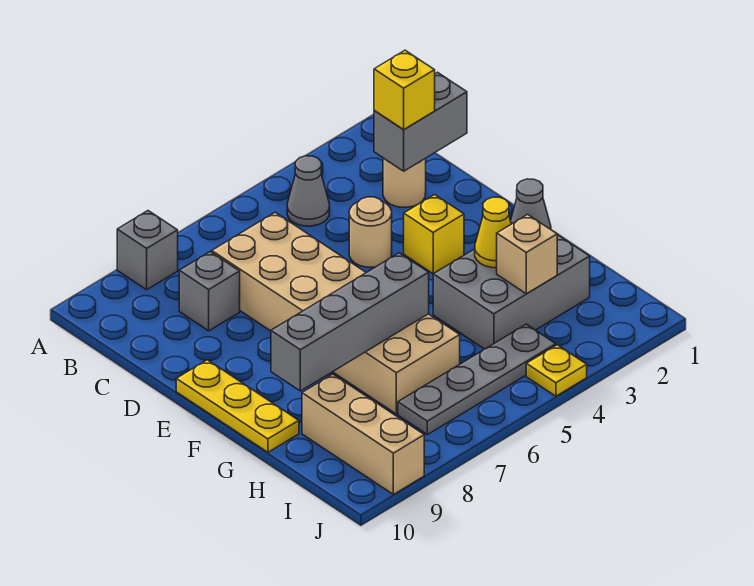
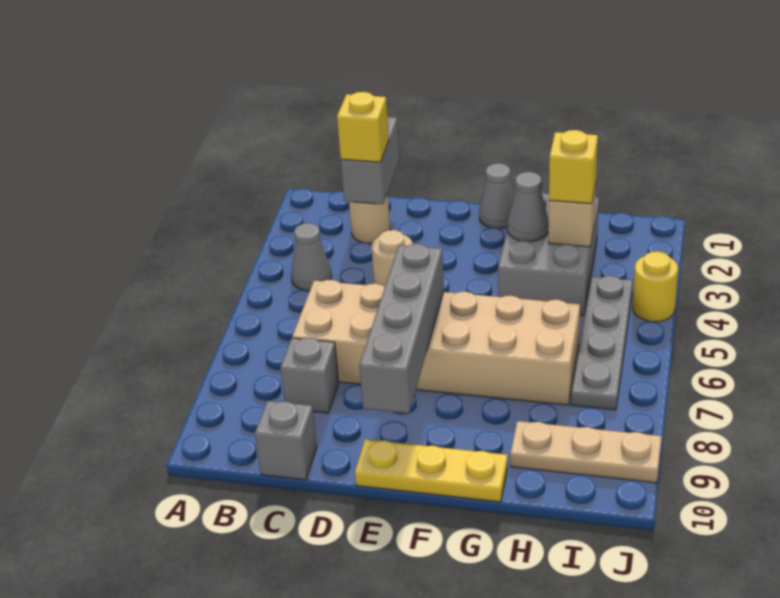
grey brick A8 level 1 -> grey brick C10 level 1
yellow brick E3 level 1 -> yellow brick H3 level 3
yellow cone G3 level 2 -> grey cone G3 level 2
grey brick G6:G9 level 2 -> grey brick E6:E9 level 2
tan brick H9:J9 level 1 -> tan plate H9:J9 level 1
yellow plate J4 level 1 -> yellow round brick J4 level 1

